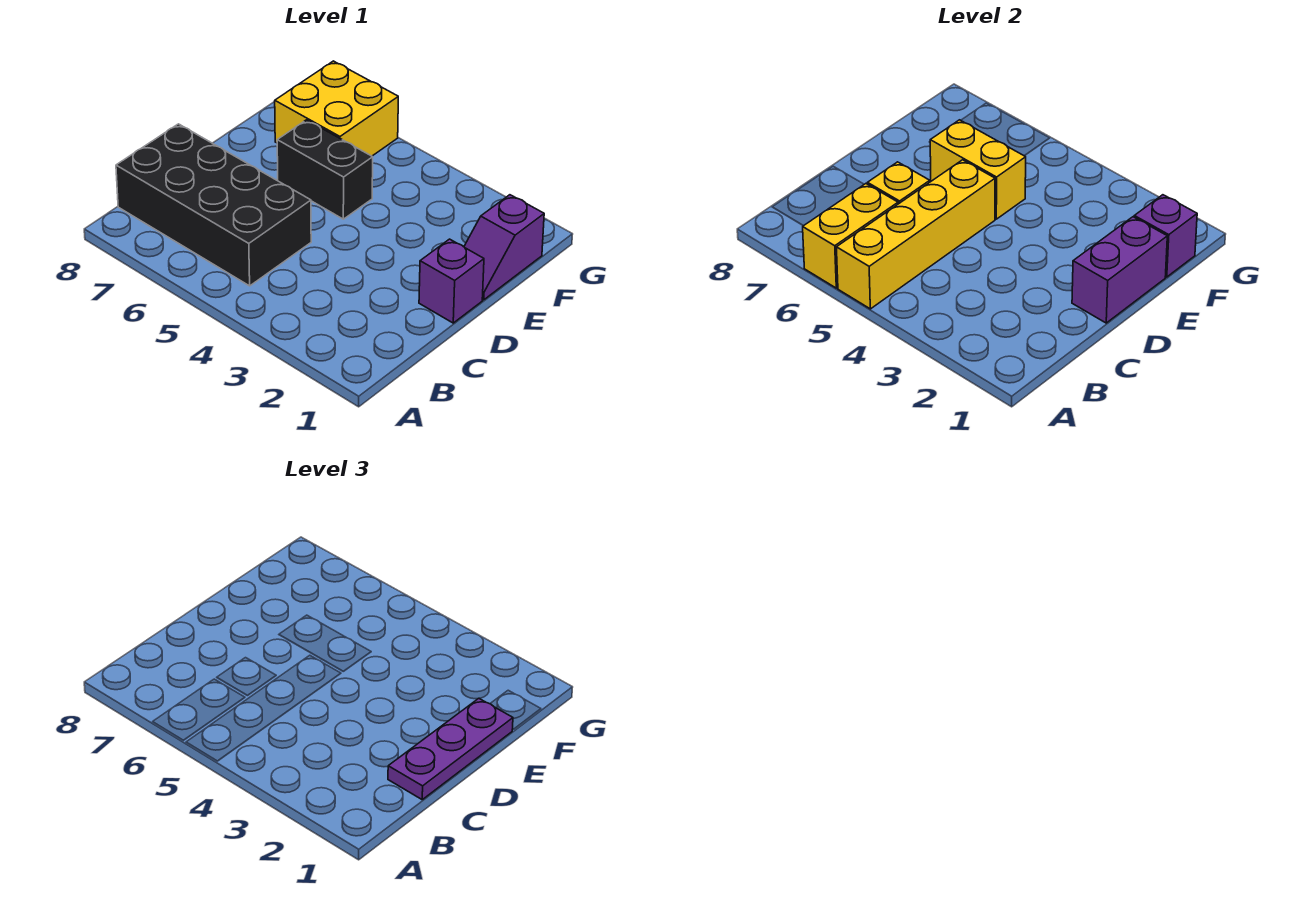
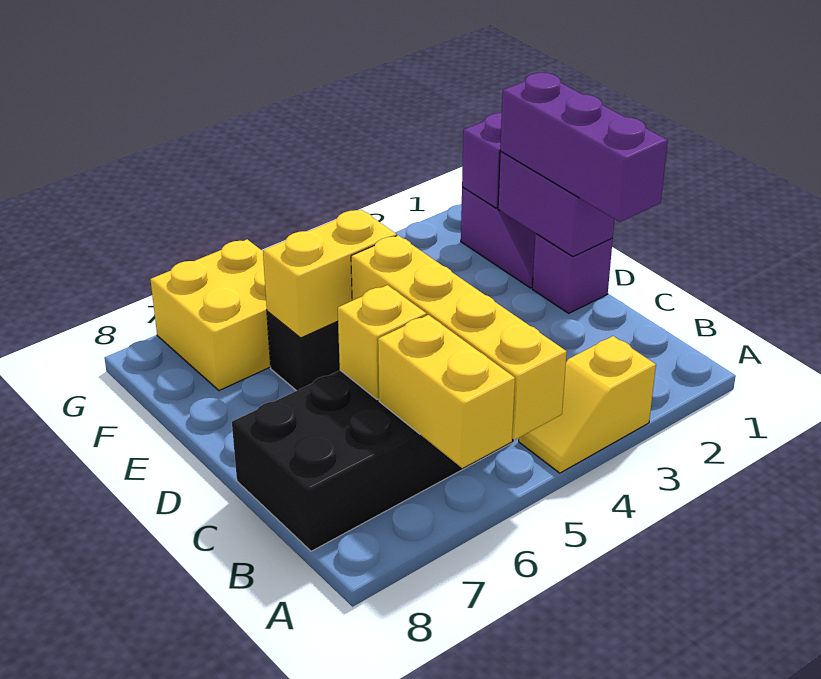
none -> yellow slope A3:A4 level 1 top 3
purple plate C1:E1 level 3 -> purple brick C1:E1 level 3

